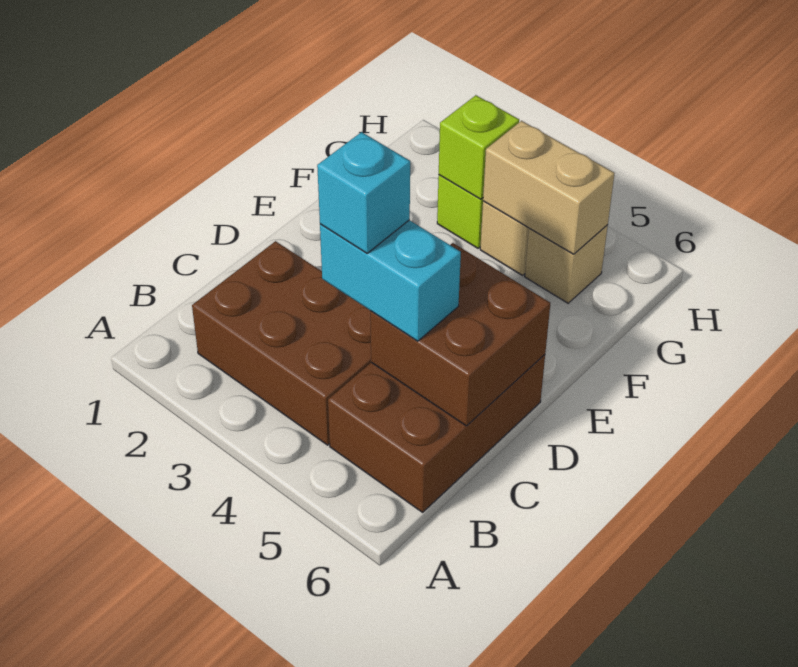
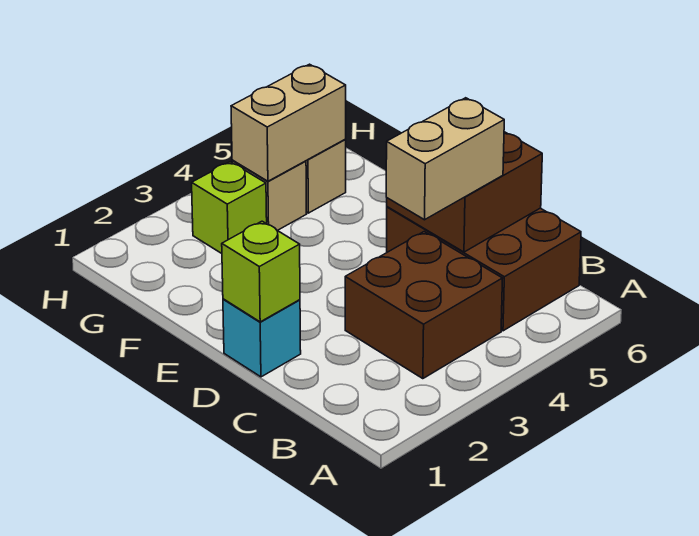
brown brick B2:C4 level 1 -> brown brick B3:C4 level 1
cyan brick C4:C5 level 3 -> tan brick C4:C5 level 3
cyan brick C4 level 4 -> cyan brick D1 level 1
lime brick G3 level 2 -> lime brick D1 level 2

